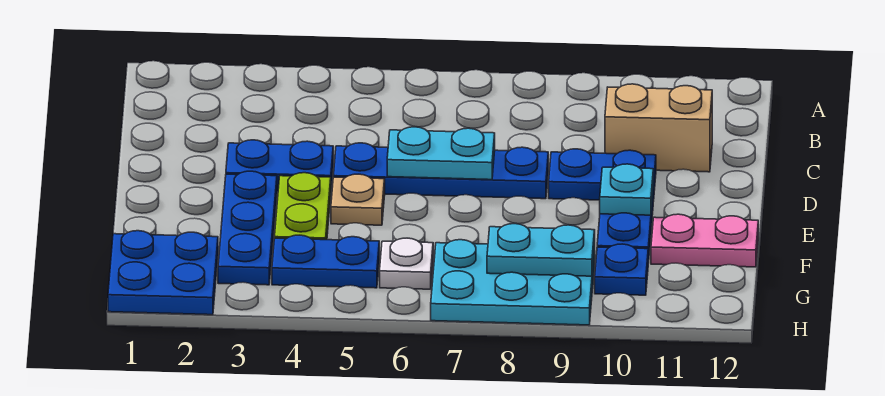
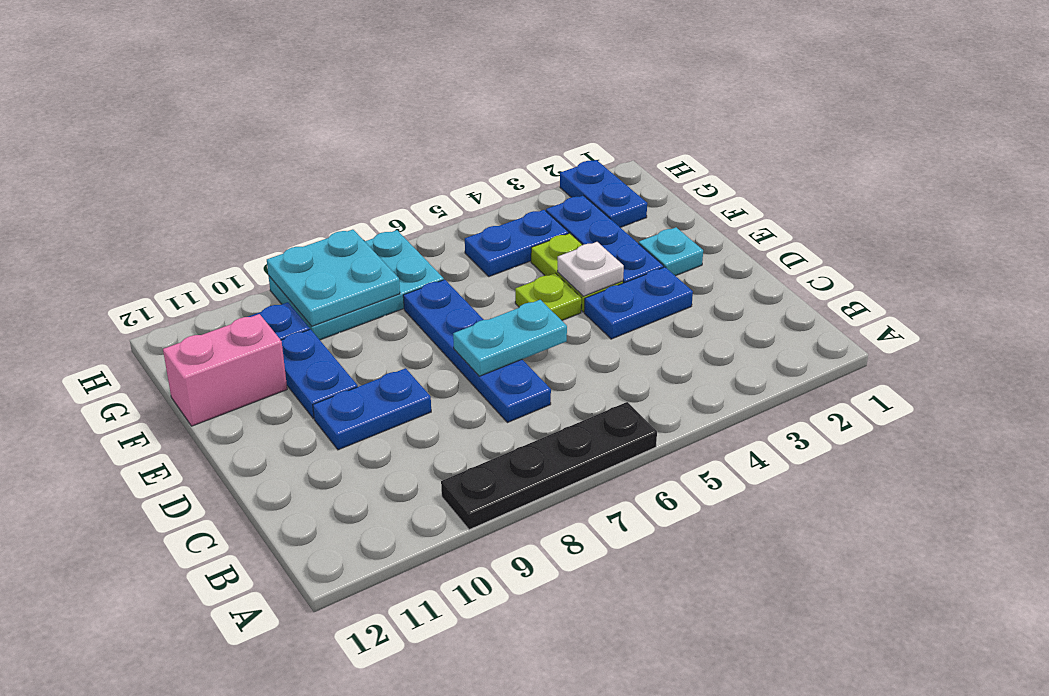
none -> black plate A6:A9 level 1
tan brick C10:C11 level 1 -> none
blue plate D5:D8 level 1 -> blue plate C7:F7 level 1
tan plate E5 level 1 -> lime plate E5 level 1
cyan plate E10 level 2 -> cyan plate E2 level 1
pink plate F11:F12 level 1 -> pink brick F11:F12 level 1
blue plate G1:H2 level 1 -> blue plate G2:H2 level 1
white plate G6 level 1 -> white plate E4 level 2
cyan plate G8:G9 level 2 -> cyan plate G8:H9 level 2

